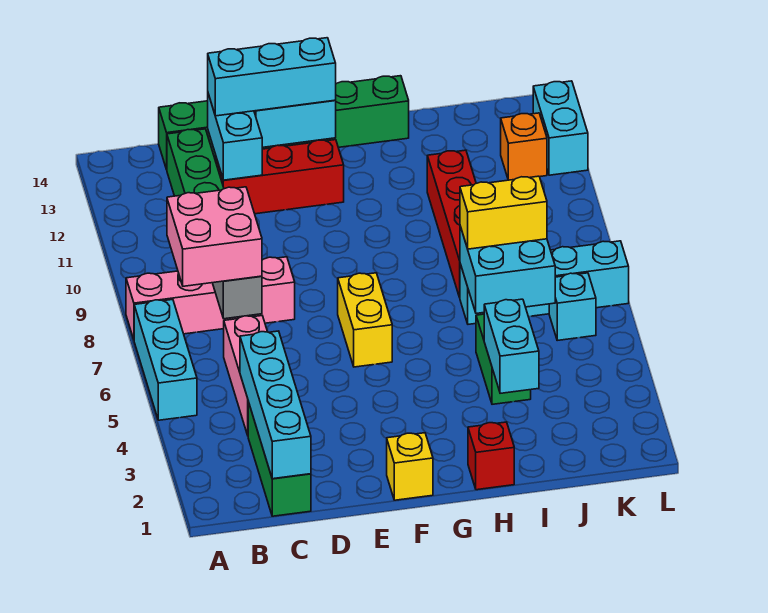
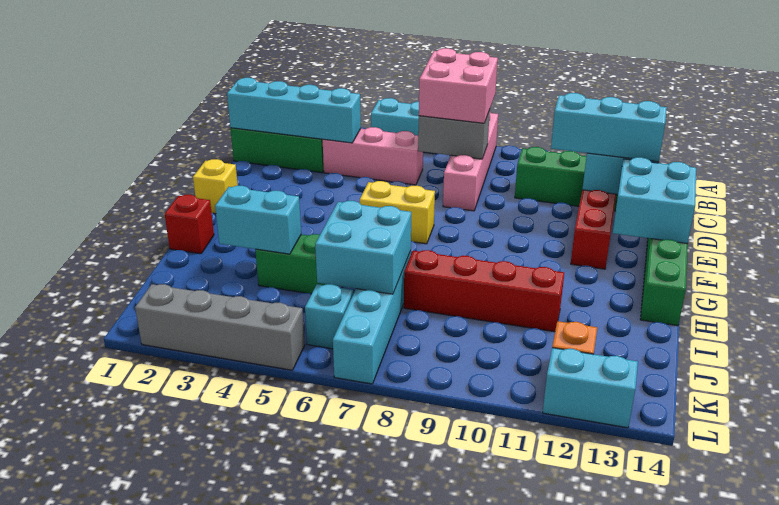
cyan brick D13:F13 level 3 -> cyan brick D11:D13 level 3
yellow brick I7:J7 level 3 -> none
none -> grey brick L2:L5 level 1

